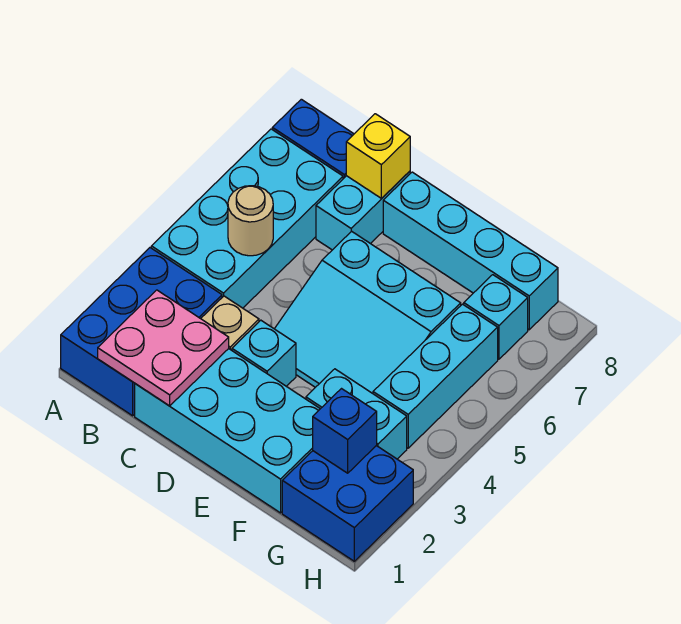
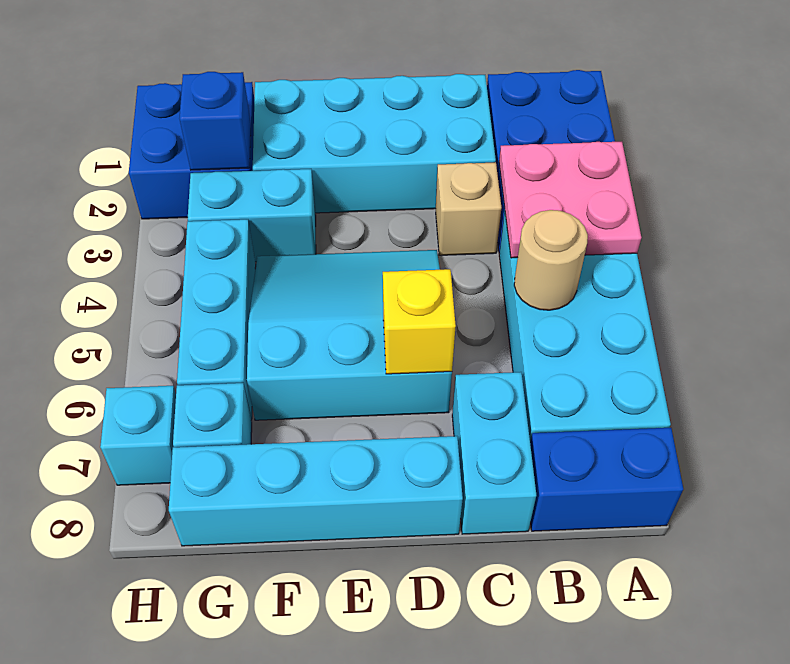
pink plate B1:C2 level 2 -> pink plate A3:B4 level 2
yellow brick C8 level 2 -> yellow brick D6 level 2
cyan brick D3 level 1 -> cyan brick H7 level 1

